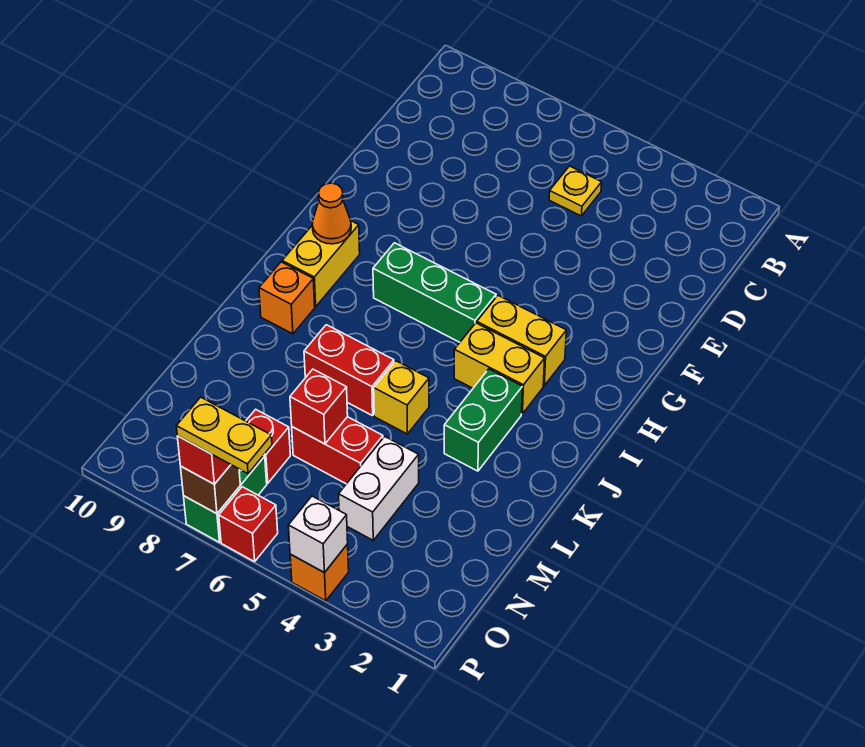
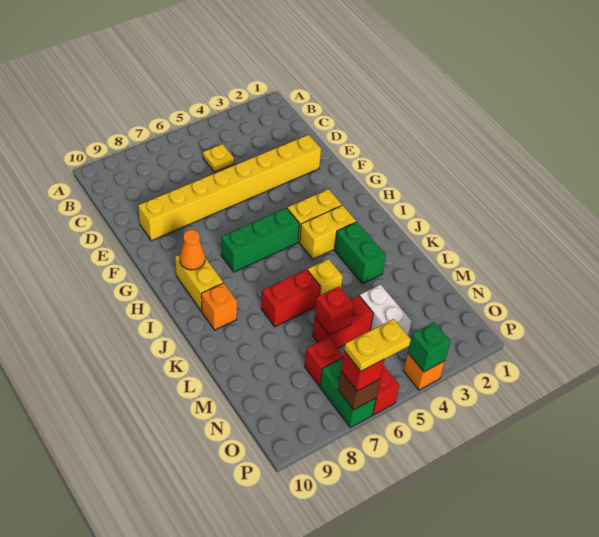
none -> yellow brick E2:E9 level 1
white brick P4 level 2 -> green brick P4 level 2

